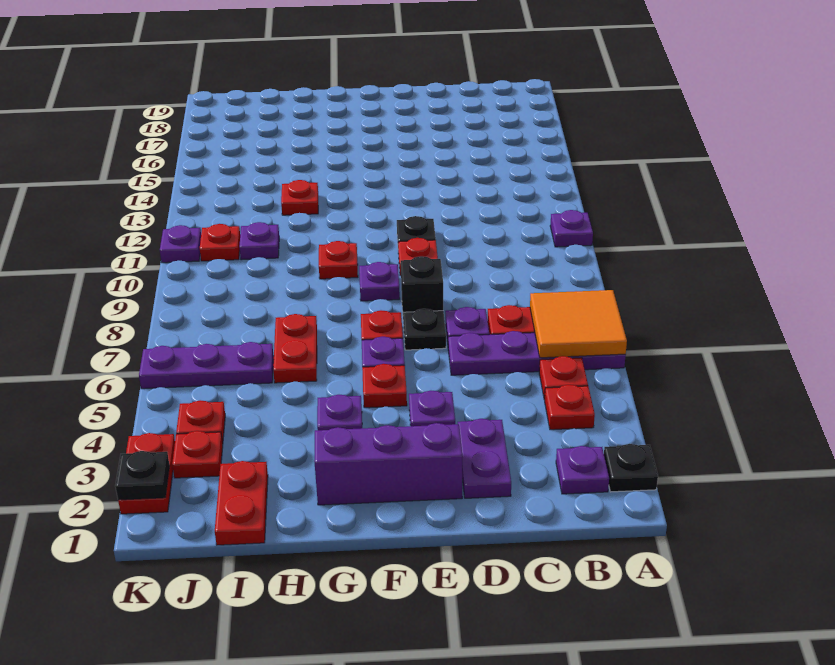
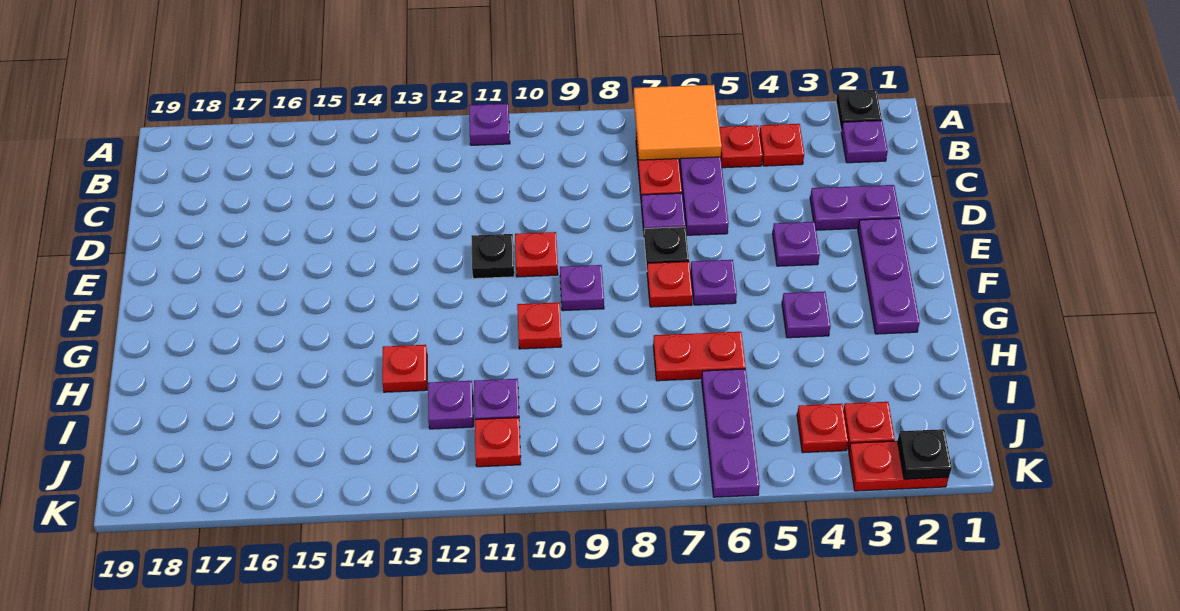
purple brick E2:G2 level 1 -> purple plate E2:G2 level 1
black brick E8 level 1 -> none
red plate F5 level 1 -> none
red plate I1:I2 level 1 -> none
purple plate K11 level 1 -> purple plate I12 level 1

